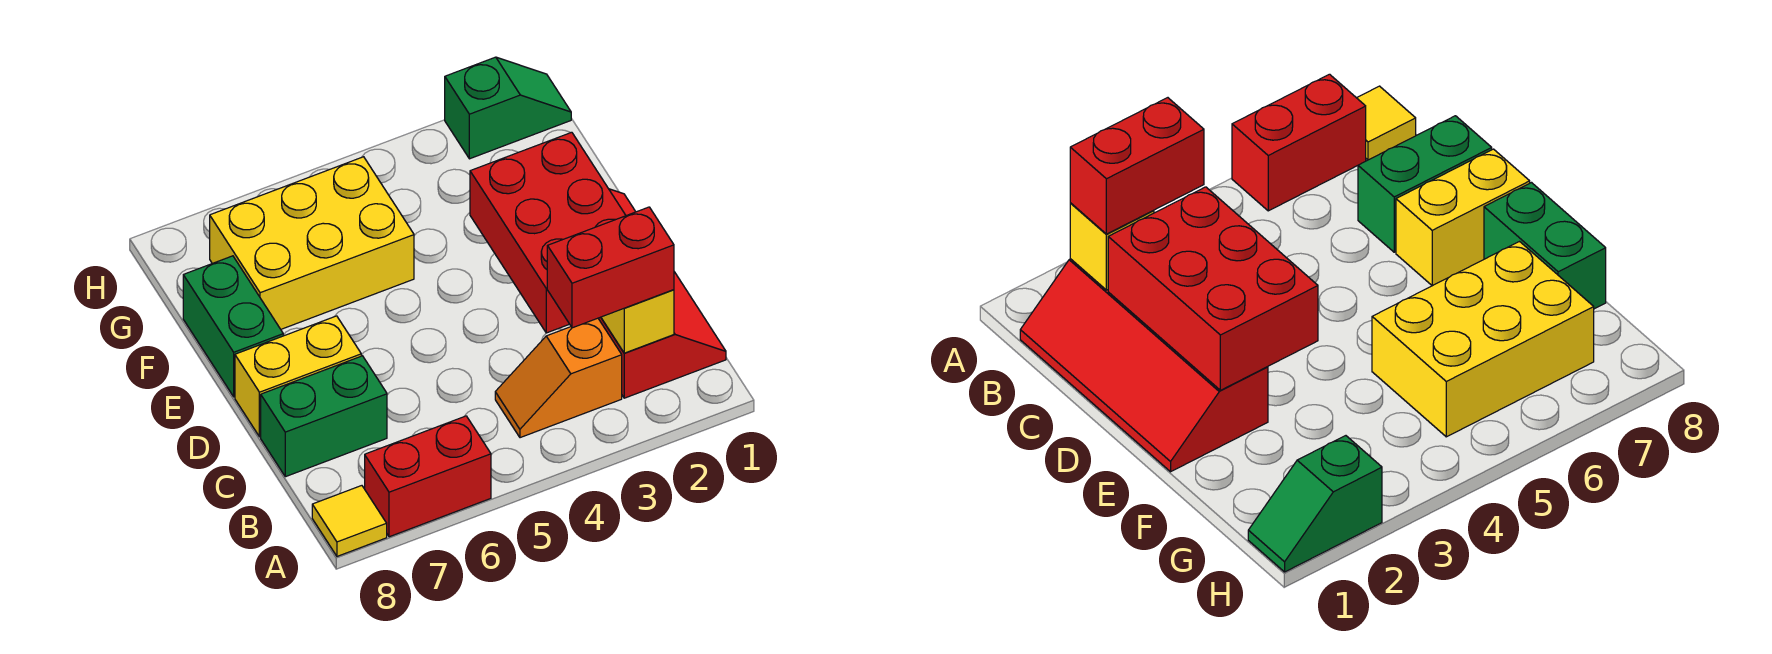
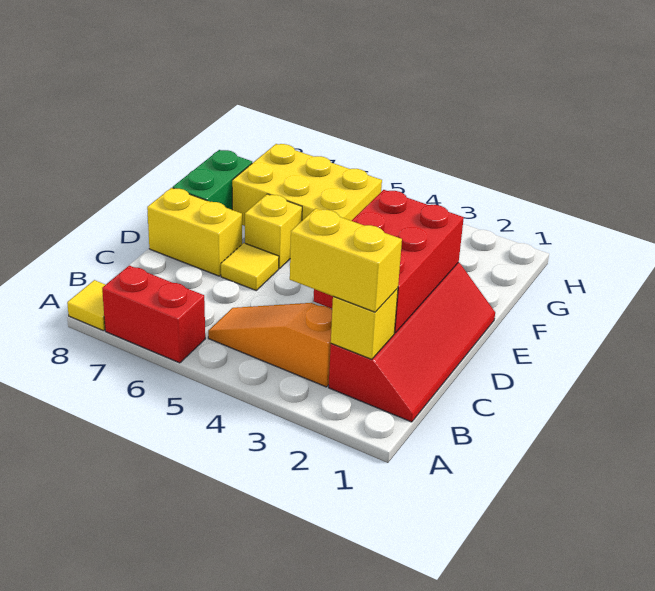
red brick B2:B3 level 3 -> yellow brick B2:B3 level 3
orange slope B3:B4 level 1 top 3 -> orange slope B3:B5 level 1 top 3
green brick C7:C8 level 1 -> none
none -> yellow tile D6 level 1
none -> yellow brick E6 level 1
green slope H1:H2 level 1 top 2 -> none

